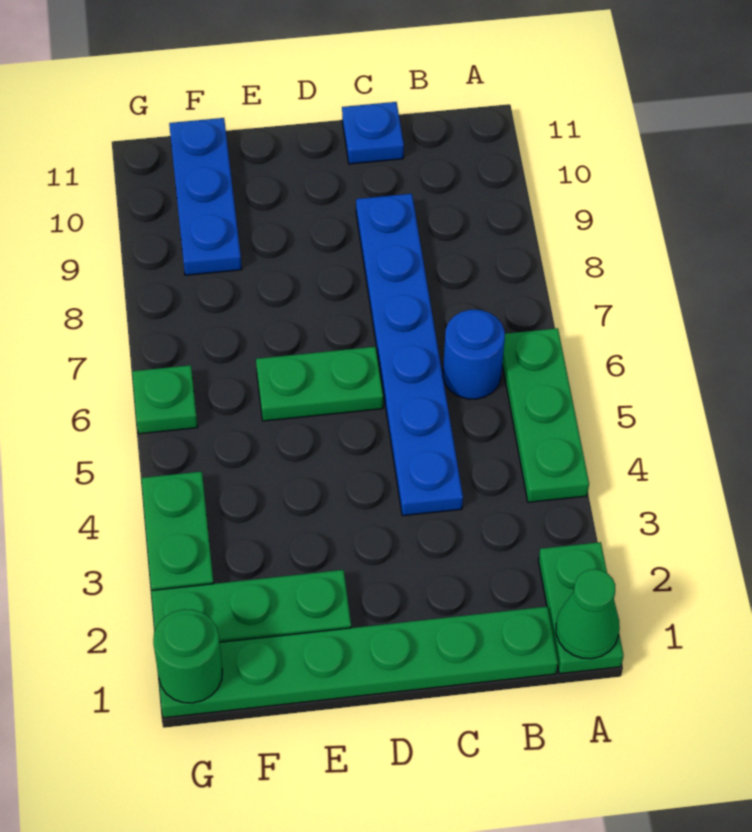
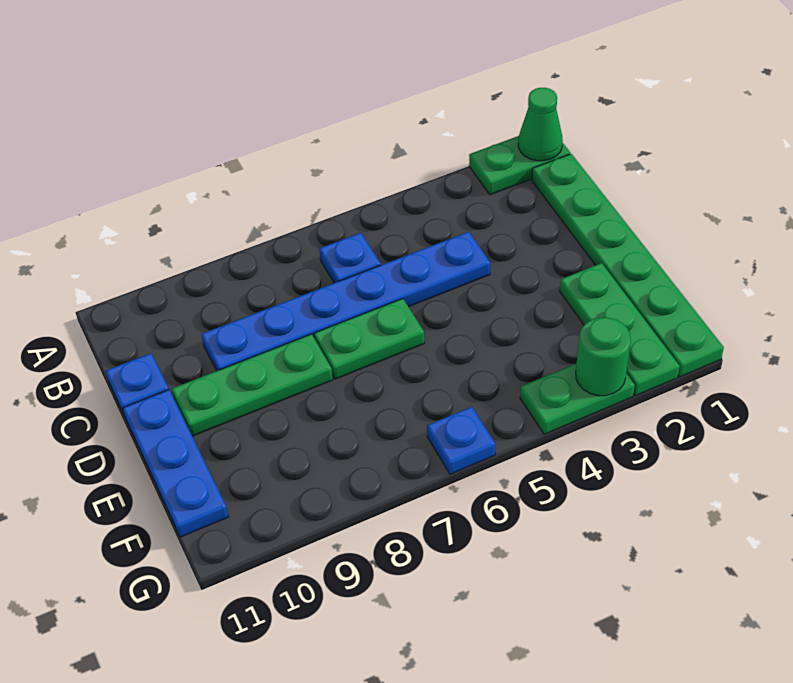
green plate A4:A6 level 1 -> green plate D8:D10 level 1
blue round brick B6 level 1 -> blue plate B6 level 1
green plate D6:E6 level 1 -> green plate D6:D7 level 1
blue plate F9:F11 level 1 -> blue plate D11:F11 level 1
green round brick G1 level 2 -> green round brick G3 level 2
green plate G6 level 1 -> blue plate G6 level 1

